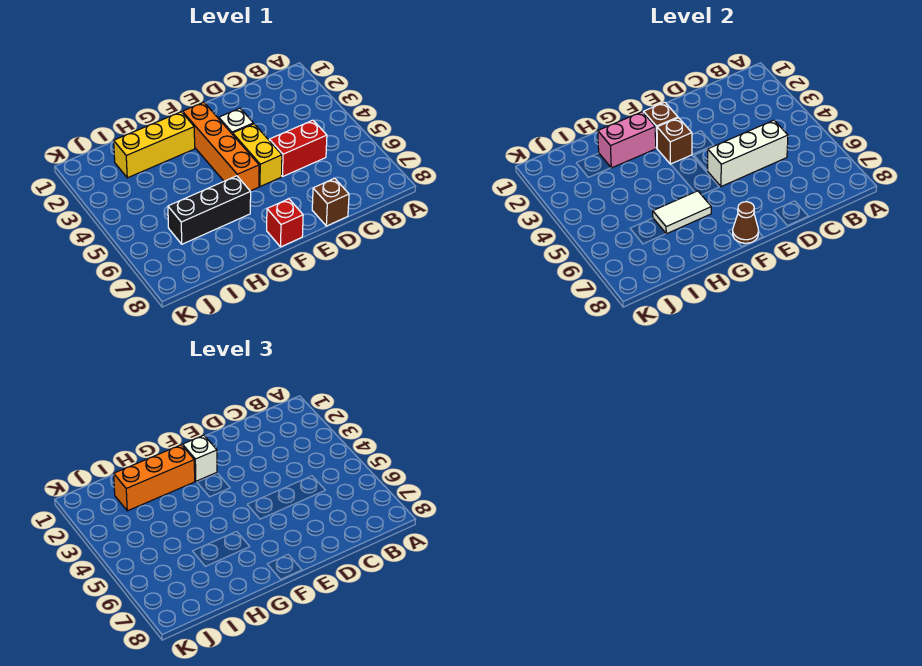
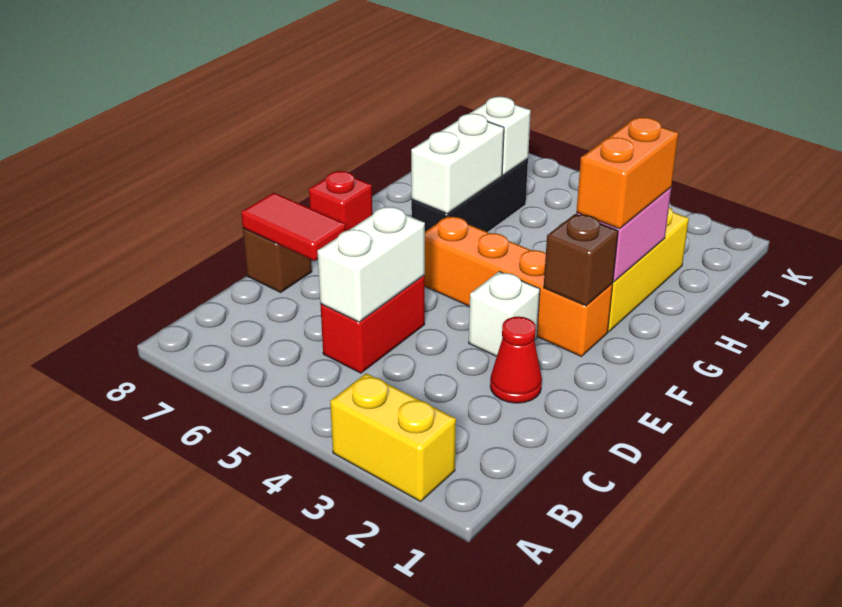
white brick C5:E5 level 2 -> white brick C5:D5 level 2
none -> red cone D2 level 1
none -> red tile D7:D8 level 2
yellow brick E4:E5 level 1 -> yellow brick A2:A3 level 1
white brick F2 level 3 -> white brick I6 level 2
brown brick F3 level 2 -> none
brown cone F8 level 2 -> none
orange brick G2:I2 level 3 -> orange brick G2:H2 level 3
white tile G6:H6 level 2 -> white brick G6:H6 level 2

